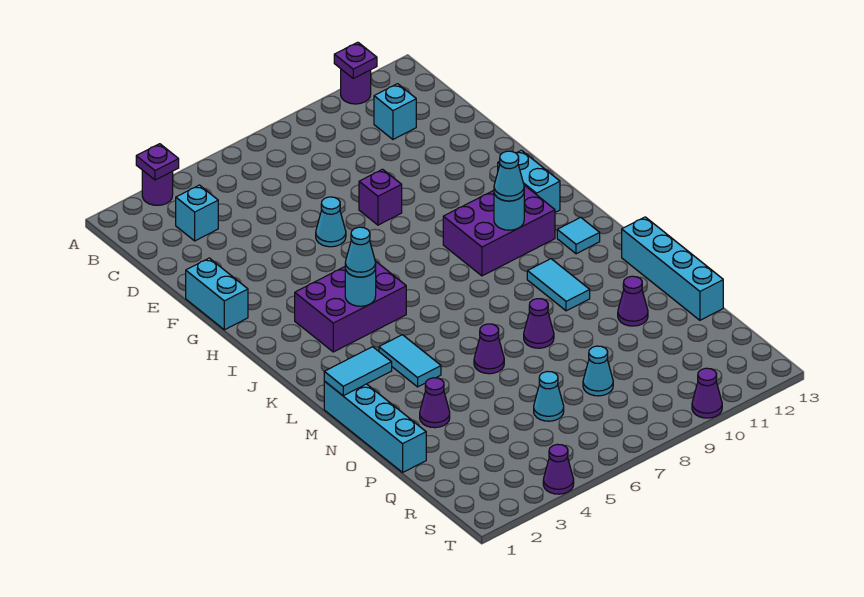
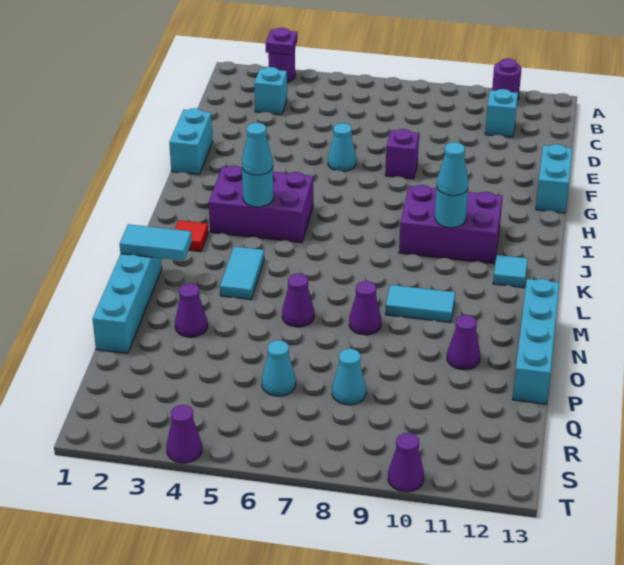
purple plate A11 level 2 -> none
cyan brick H12:I12 level 1 -> cyan brick F13:G13 level 1
none -> red tile K2 level 1
cyan tile L10:M10 level 1 -> cyan tile M9:M10 level 1

